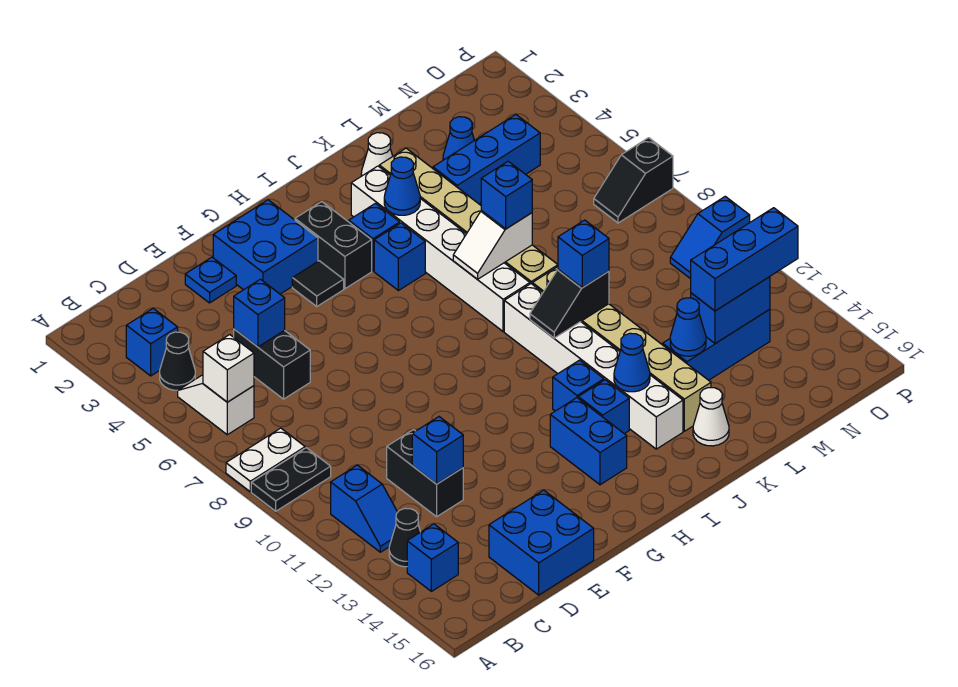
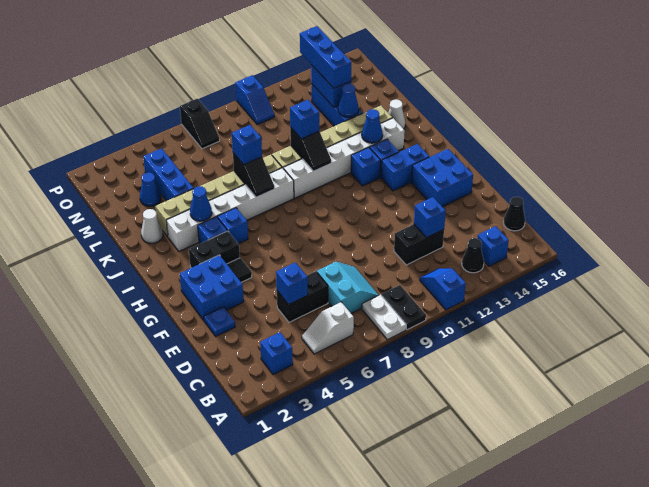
black cone B4 level 1 -> black cone C16 level 1
white brick B6 level 2 -> none
blue slope B11:B12 level 1 top 11 -> blue slope A11:B11 level 1 top A
none -> cyan slope C7:D8 level 1 top 7
blue brick D15:E16 level 1 -> blue brick F14:G15 level 1
white slope J7:K7 level 2 top K -> black slope J7:K7 level 2 top K

